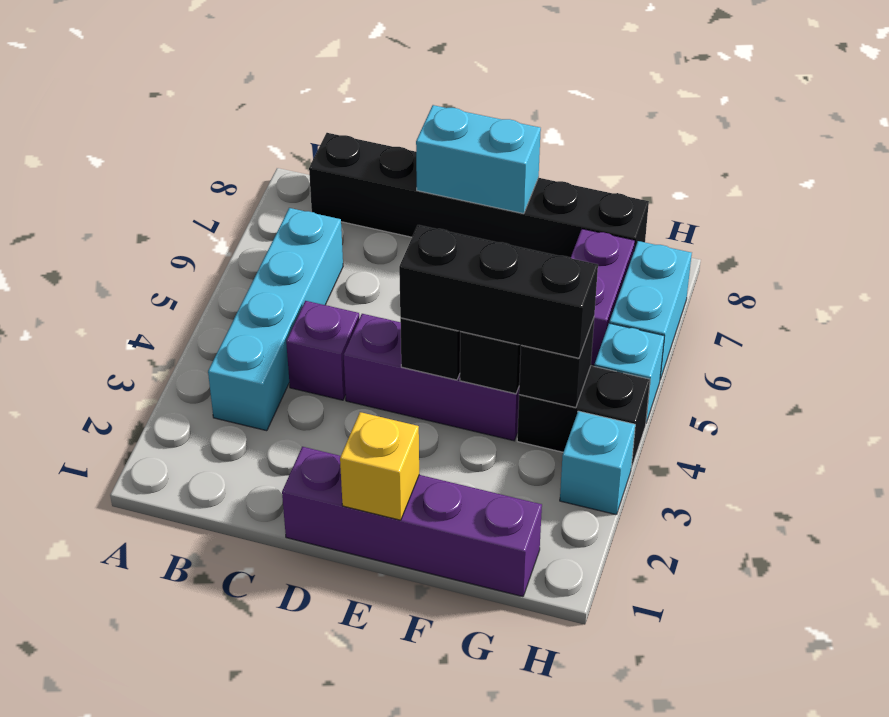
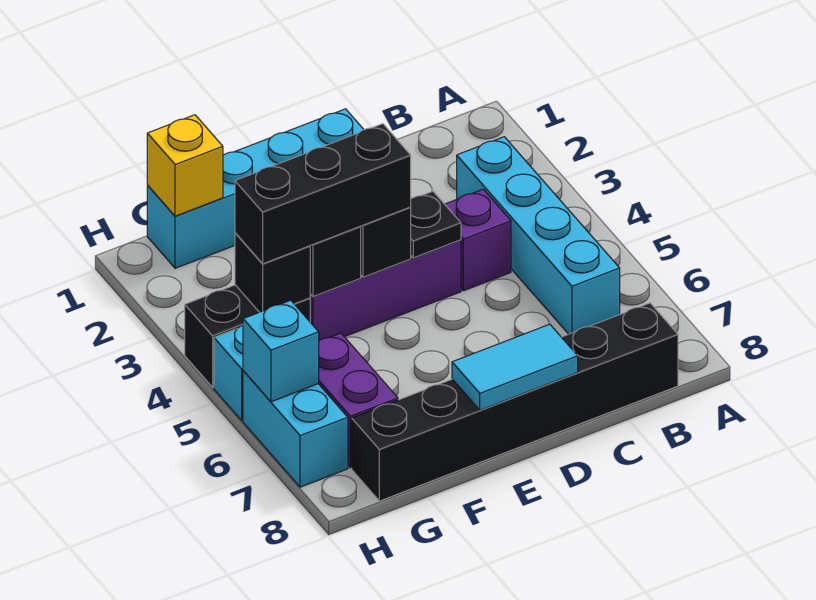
purple brick D1:G1 level 1 -> cyan brick D1:G1 level 1
none -> black plate D4 level 2
cyan brick D8:E8 level 2 -> cyan tile D8:E8 level 2
yellow brick E1 level 2 -> yellow brick G1 level 2
cyan brick H3 level 1 -> cyan brick H6 level 2

